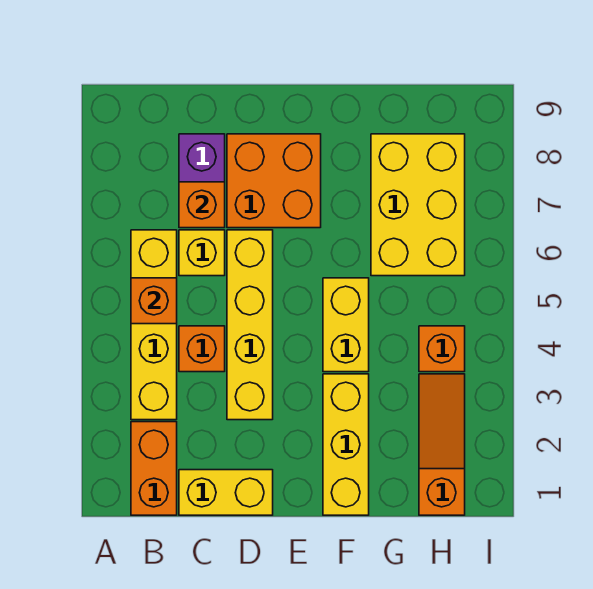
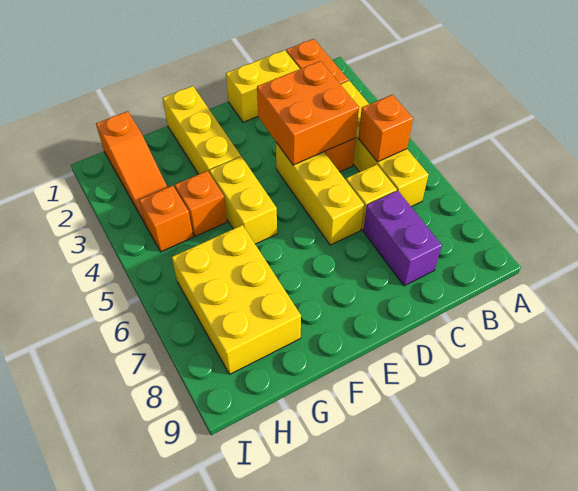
orange brick C7 level 2 -> orange brick G4 level 1
yellow brick D3:D6 level 1 -> yellow brick D4:D6 level 1
orange brick D7:E8 level 1 -> orange brick C3:D4 level 2

